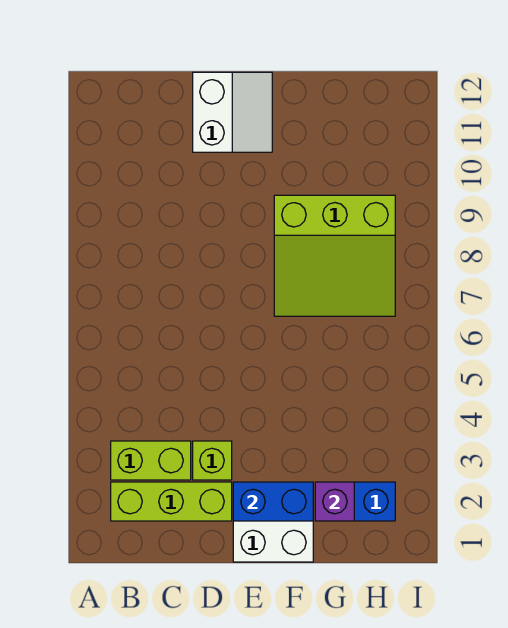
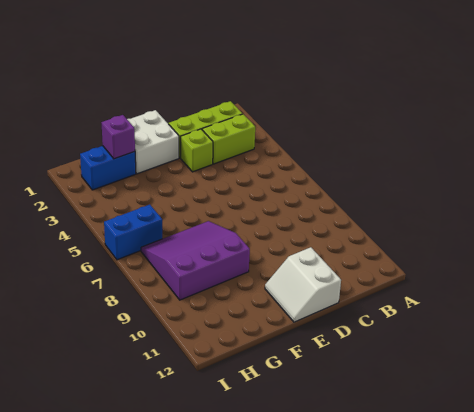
blue brick E2:F2 level 2 -> blue brick H6:I6 level 1
lime slope F7:H9 level 1 top 9 -> purple slope F7:H9 level 1 top 9

